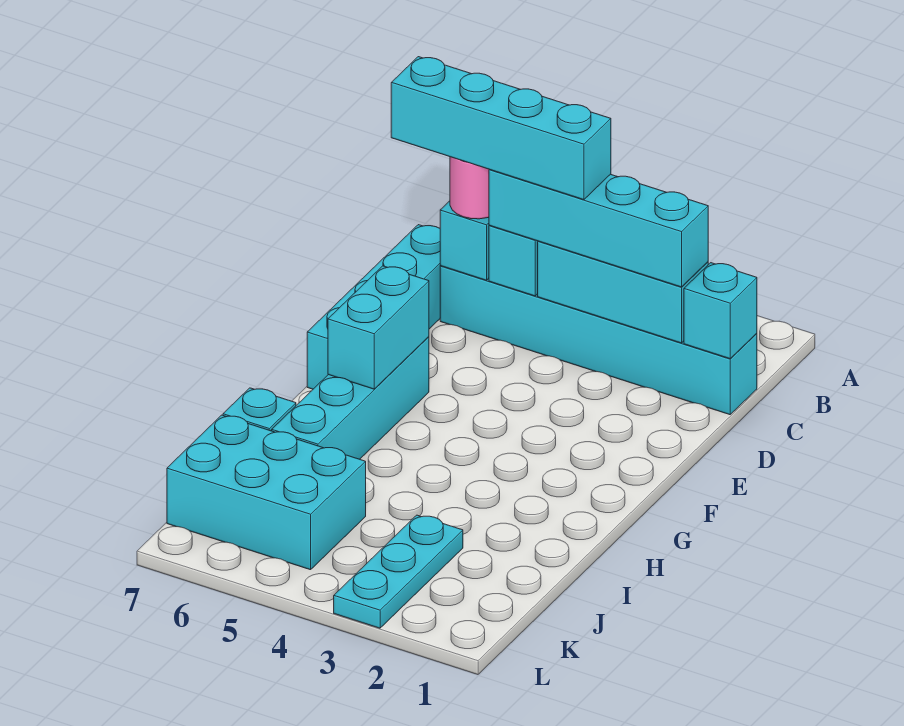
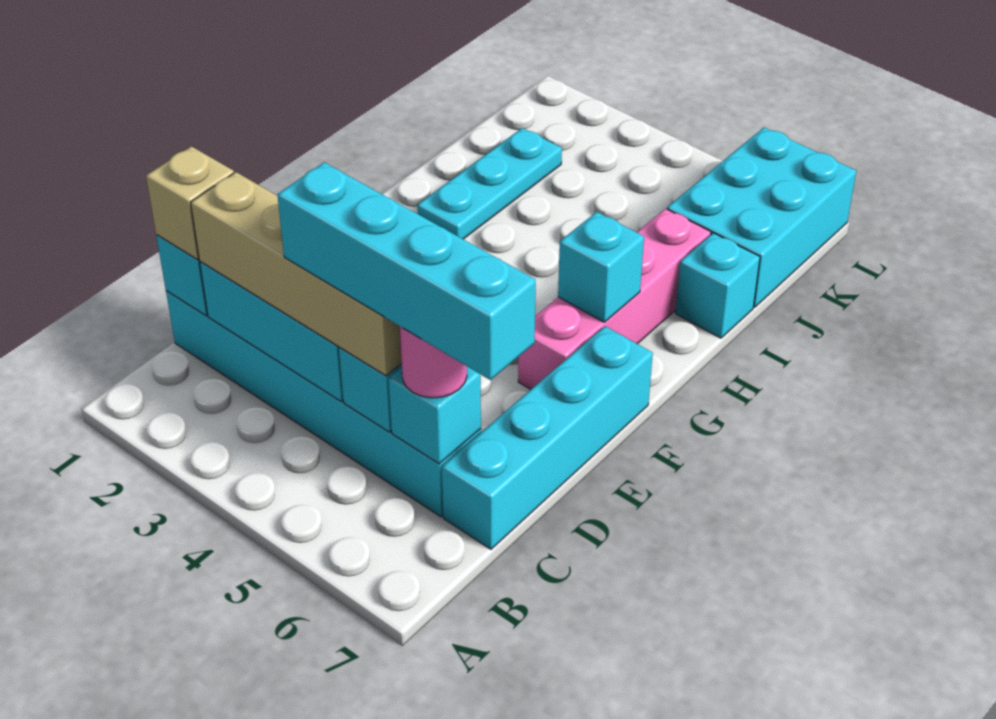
none -> tan brick C1 level 3
cyan brick C2:C5 level 3 -> tan brick C2:C5 level 3
cyan brick F6:I6 level 1 -> pink brick F6:I6 level 1
cyan brick F6:G6 level 2 -> cyan brick G6 level 2
cyan plate J3:L3 level 1 -> cyan plate H2:J2 level 1
cyan brick J5:K7 level 1 -> cyan brick J6:L7 level 1

